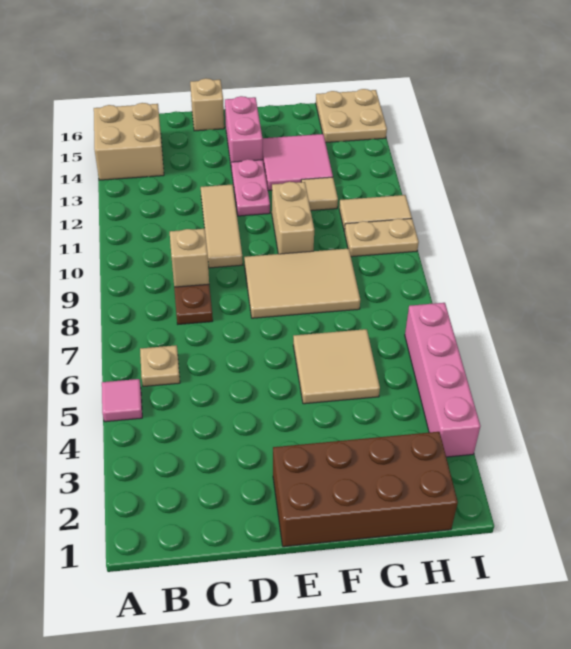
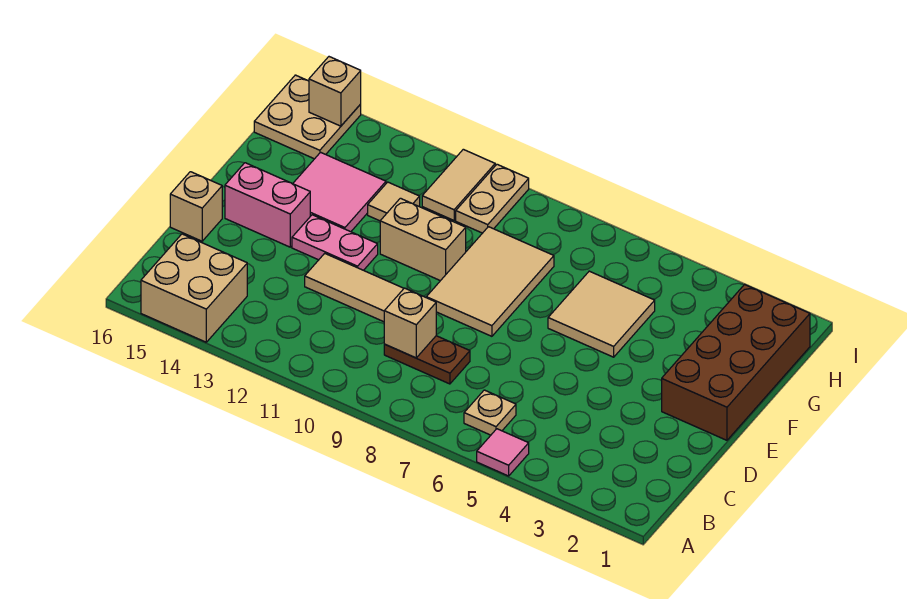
pink brick I3:I6 level 1 -> none
none -> tan brick I15 level 2

